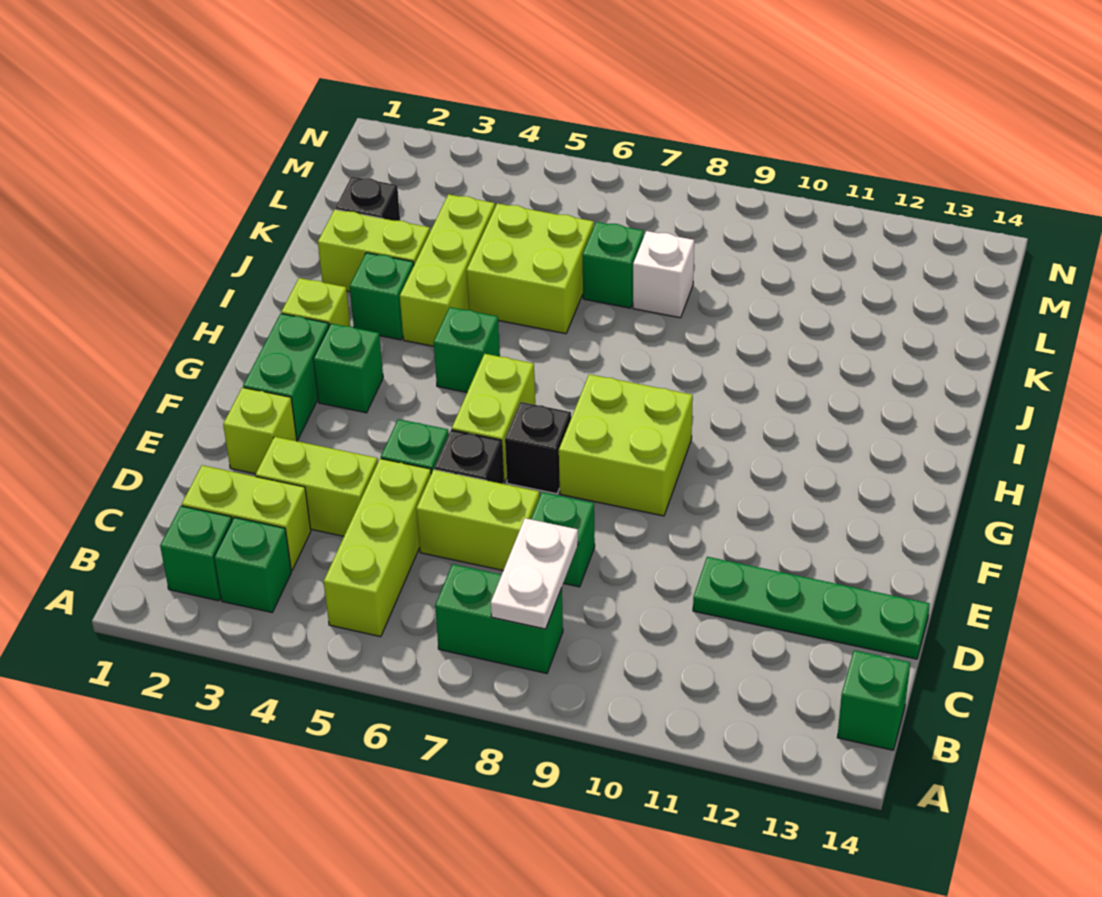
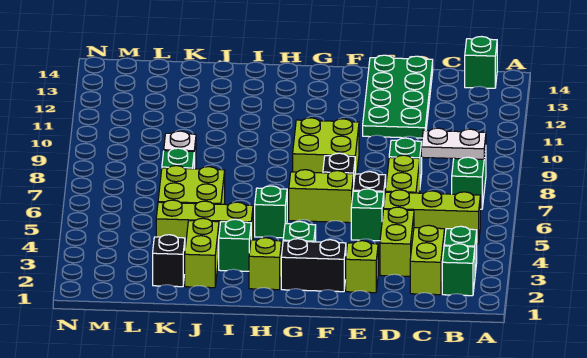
green plate D11:D14 level 1 -> green plate D11:E14 level 1
green brick F2:G2 level 1 -> black brick F2:G2 level 1

